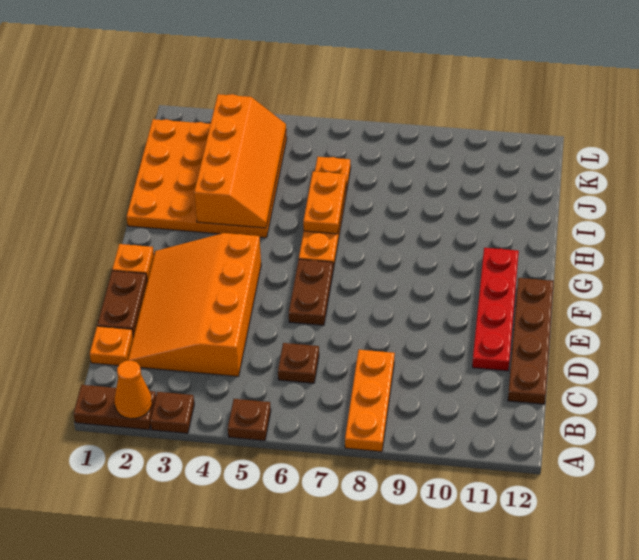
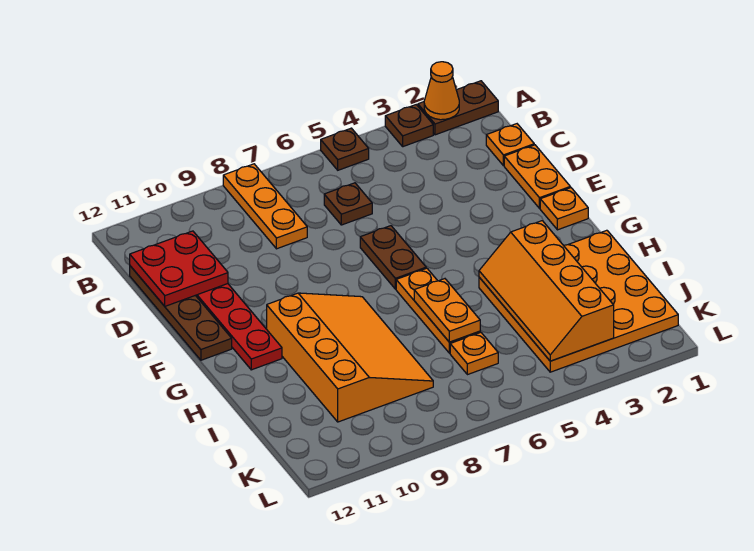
orange slope C2:F4 level 1 top 4 -> orange slope G8:J10 level 1 top 10
none -> red plate C11:D12 level 2
brown plate D1:E1 level 1 -> orange plate D1:E1 level 1

